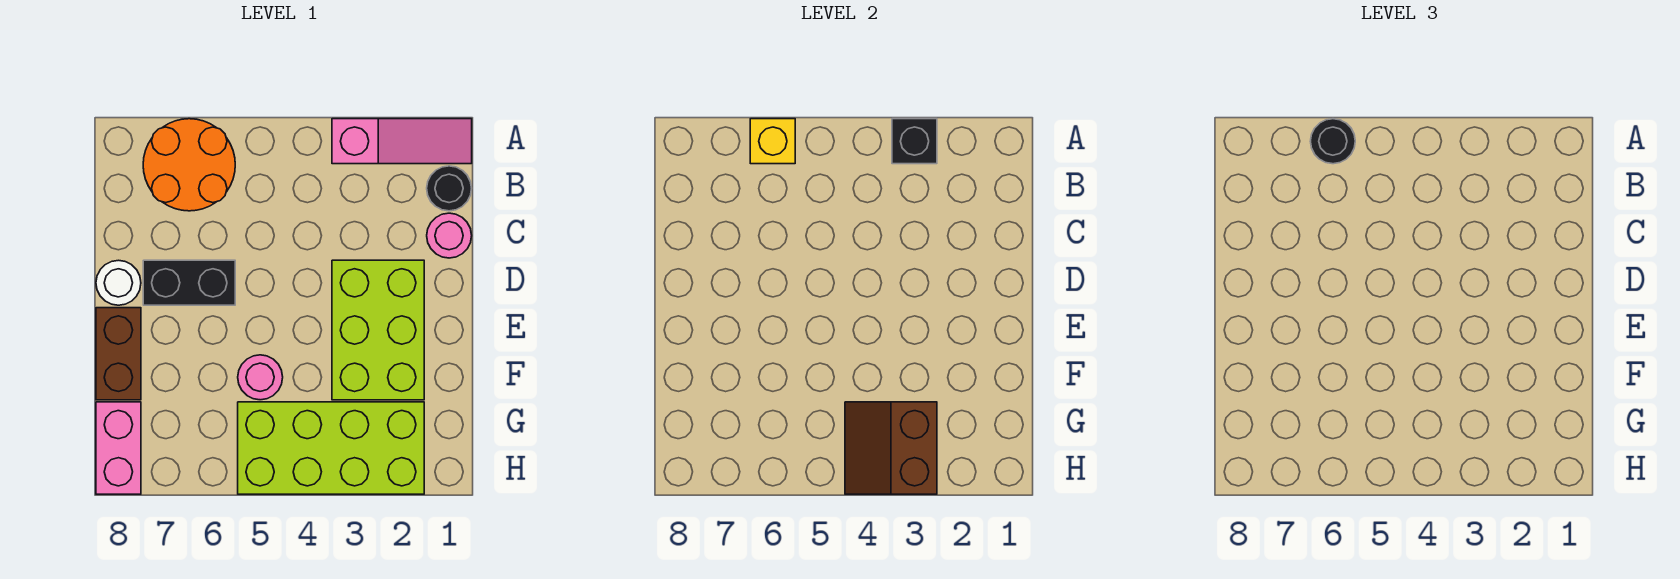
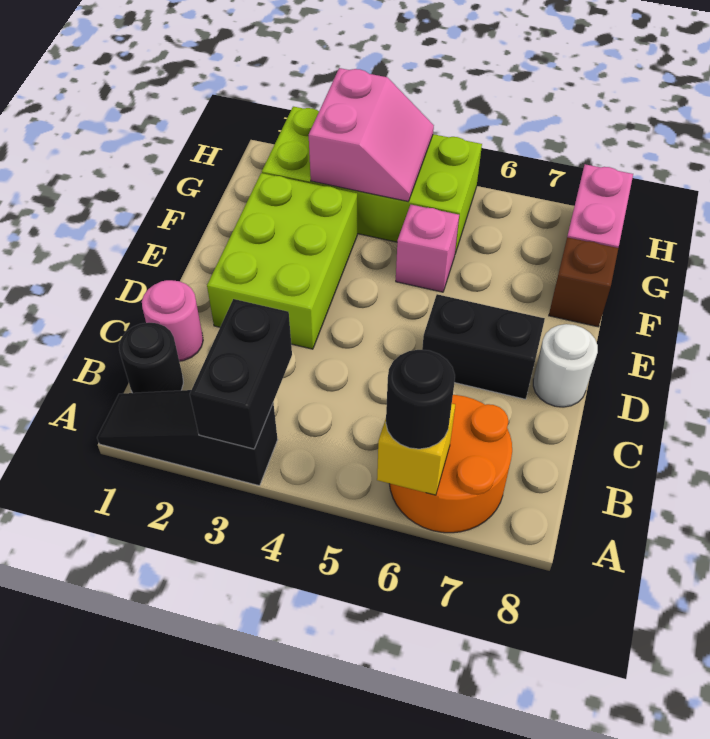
pink slope A1:A3 level 1 top 3 -> black slope A1:A3 level 1 top 3
black brick A3 level 2 -> black brick A3:B3 level 2
brown brick E8:F8 level 1 -> brown brick F8 level 1
pink round brick F5 level 1 -> pink brick F5 level 1
brown slope G3:H4 level 2 top 3 -> pink slope G3:H4 level 2 top 3

